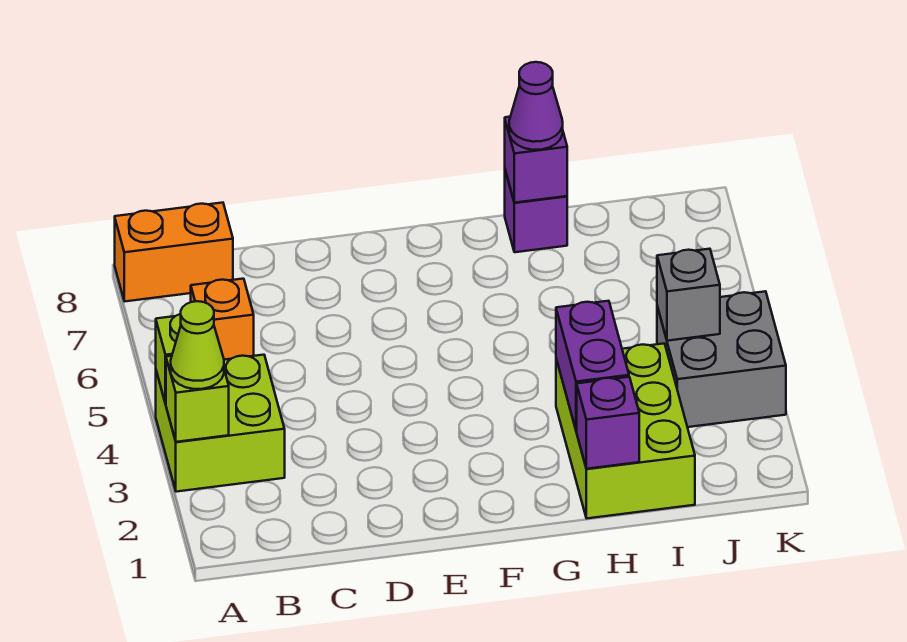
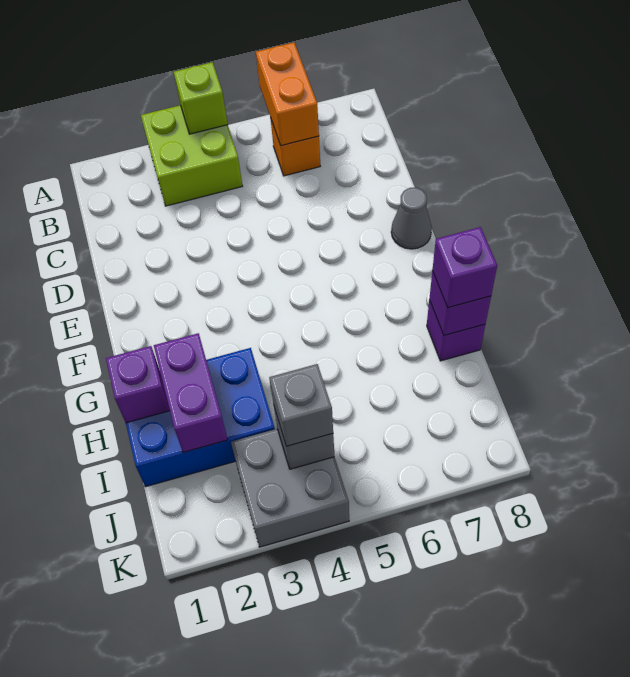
lime brick A3 level 2 -> none
lime cone A3 level 3 -> none
orange brick A8:B8 level 1 -> orange brick A6:B6 level 2
none -> grey cone E8 level 1
lime brick H1:I3 level 1 -> blue brick H1:I3 level 1
purple brick H2:H3 level 2 -> purple brick H2:I2 level 2
purple cone H8 level 3 -> purple brick H8 level 3
none -> grey brick J4 level 3

